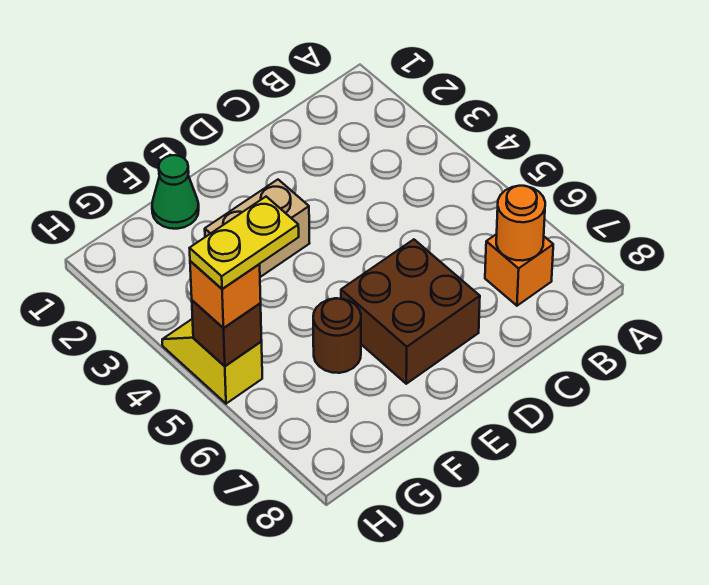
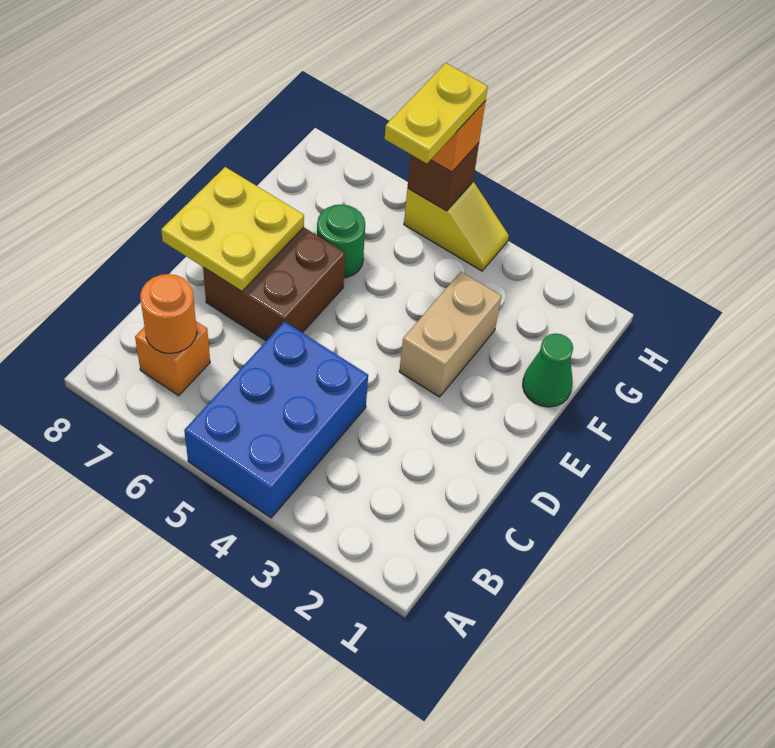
none -> blue brick A4:C5 level 1
none -> yellow plate D7:E8 level 2
brown round brick F6 level 1 -> green round brick F6 level 1

